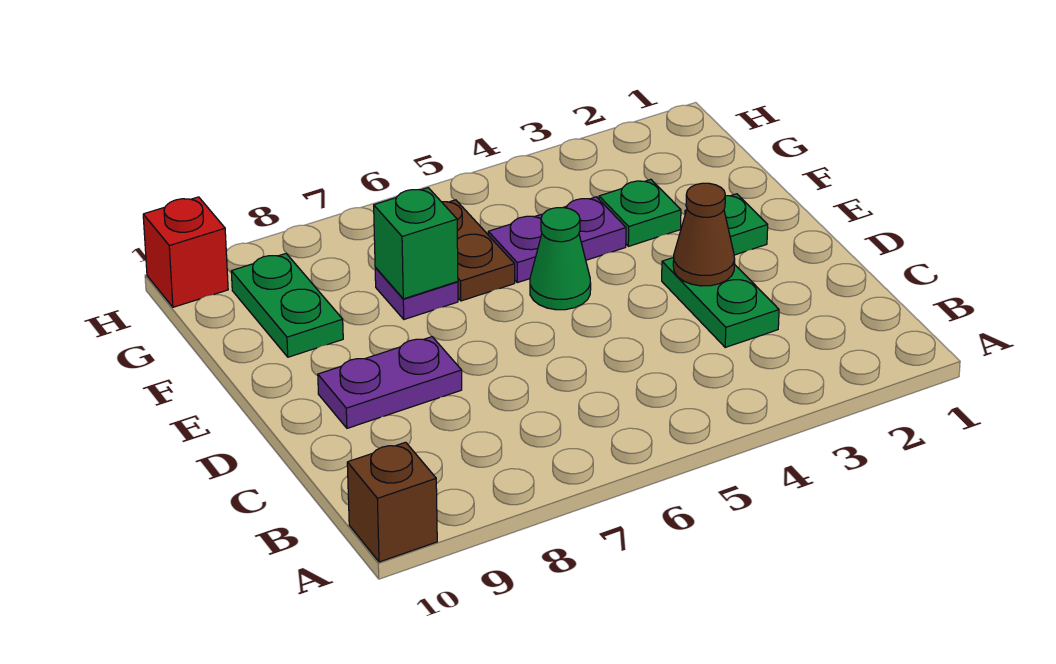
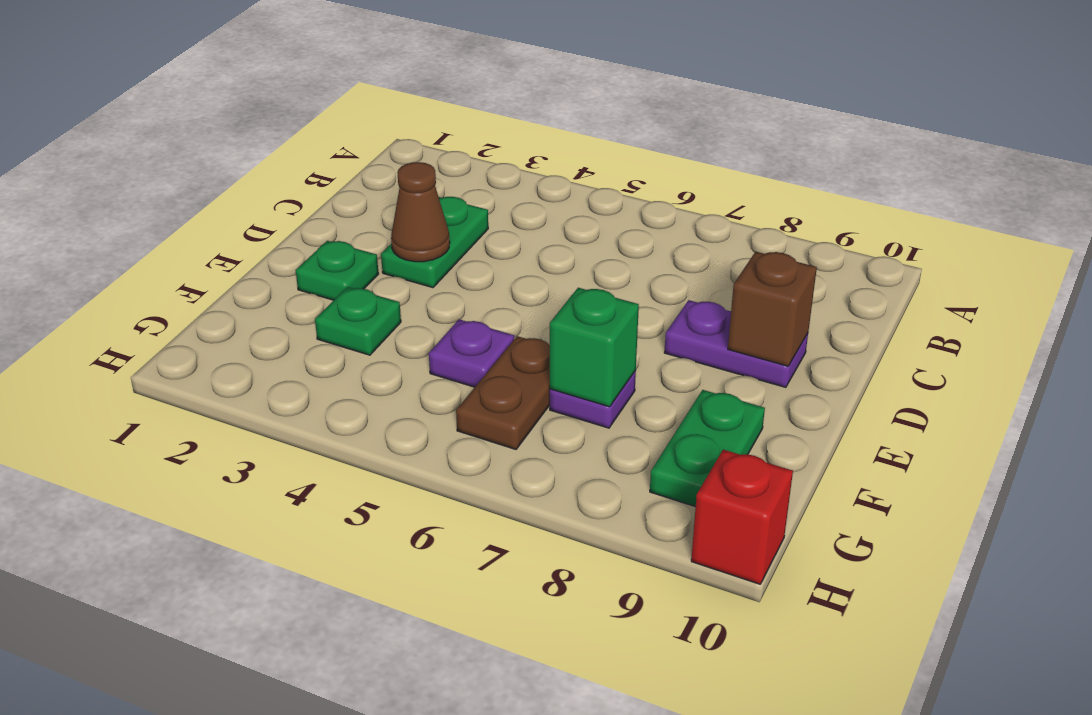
brown brick A10 level 1 -> brown brick D9 level 2
green cone E5 level 1 -> none
purple plate F4 level 1 -> none

